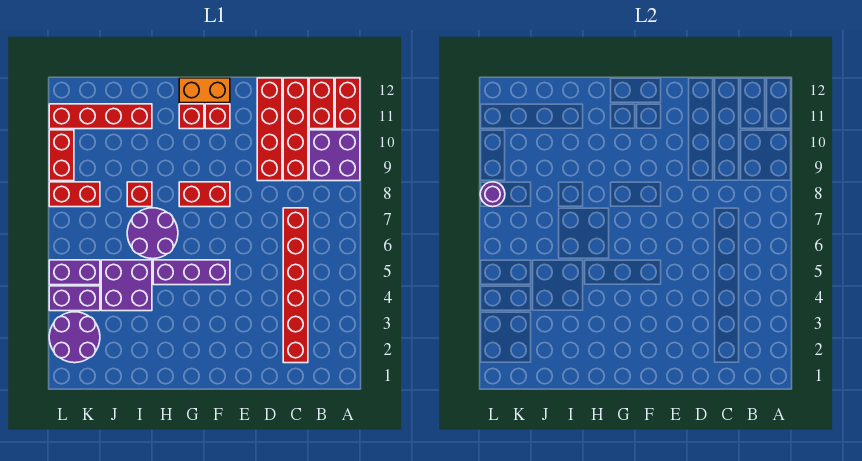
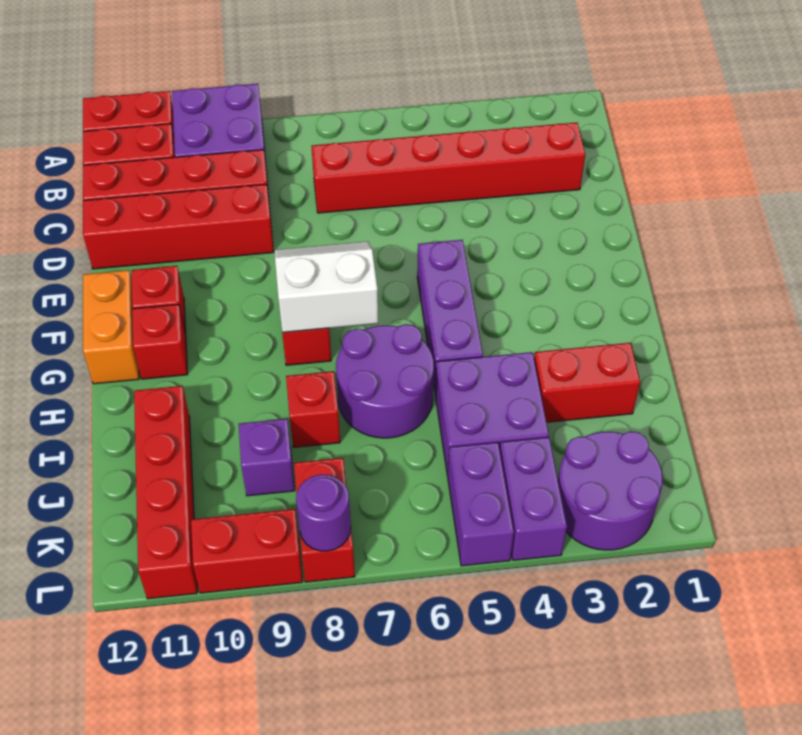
none -> white slope F7:G8 level 2 top G
none -> red brick I2:I3 level 1
none -> purple brick J9 level 1

